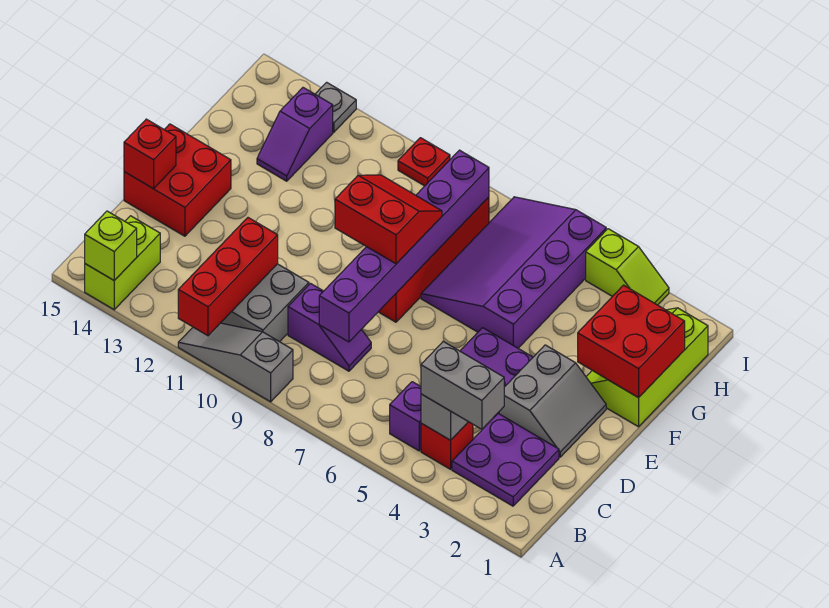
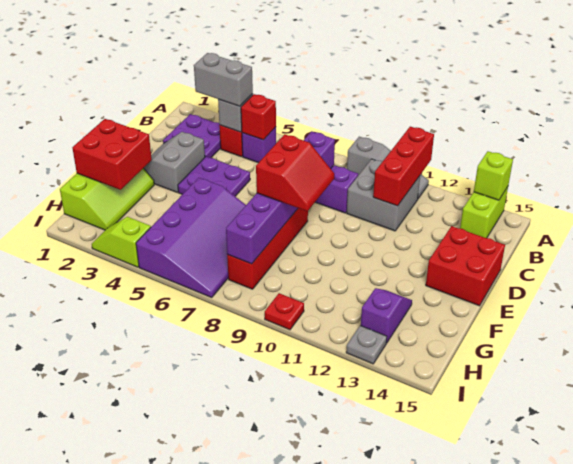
red brick D15 level 2 -> red brick B5 level 2
red slope E8:F9 level 3 top E -> red slope E8:F9 level 3 top 8

